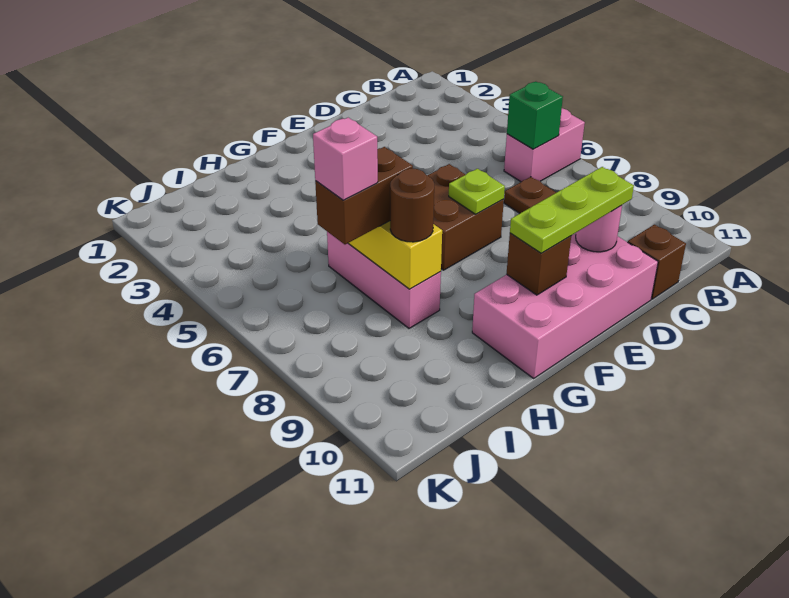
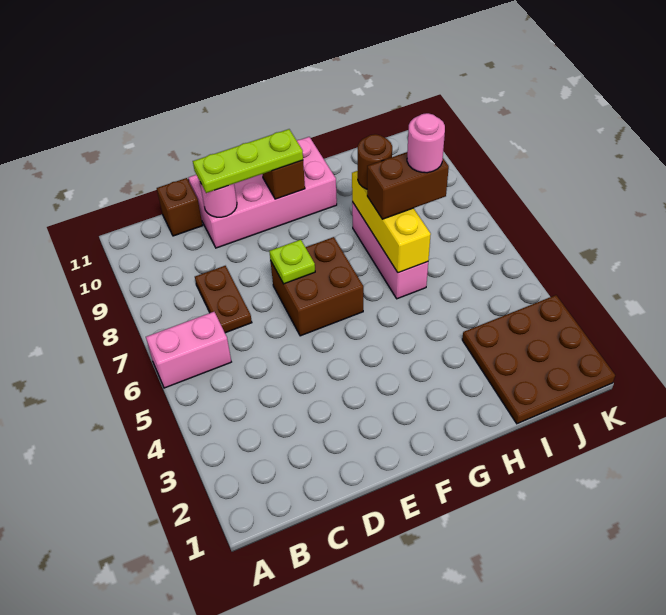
green brick B6 level 2 -> none
none -> brown plate I1:K3 level 1
pink brick I7 level 4 -> pink round brick I7 level 4

